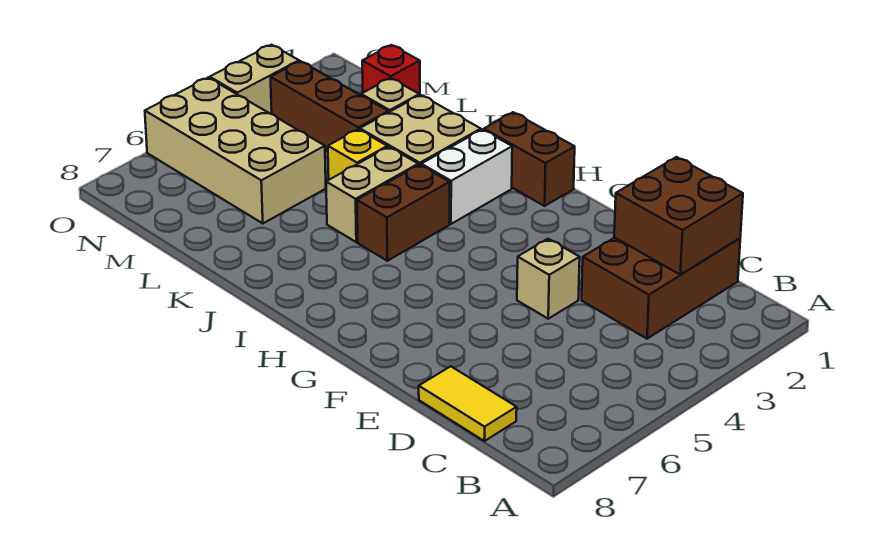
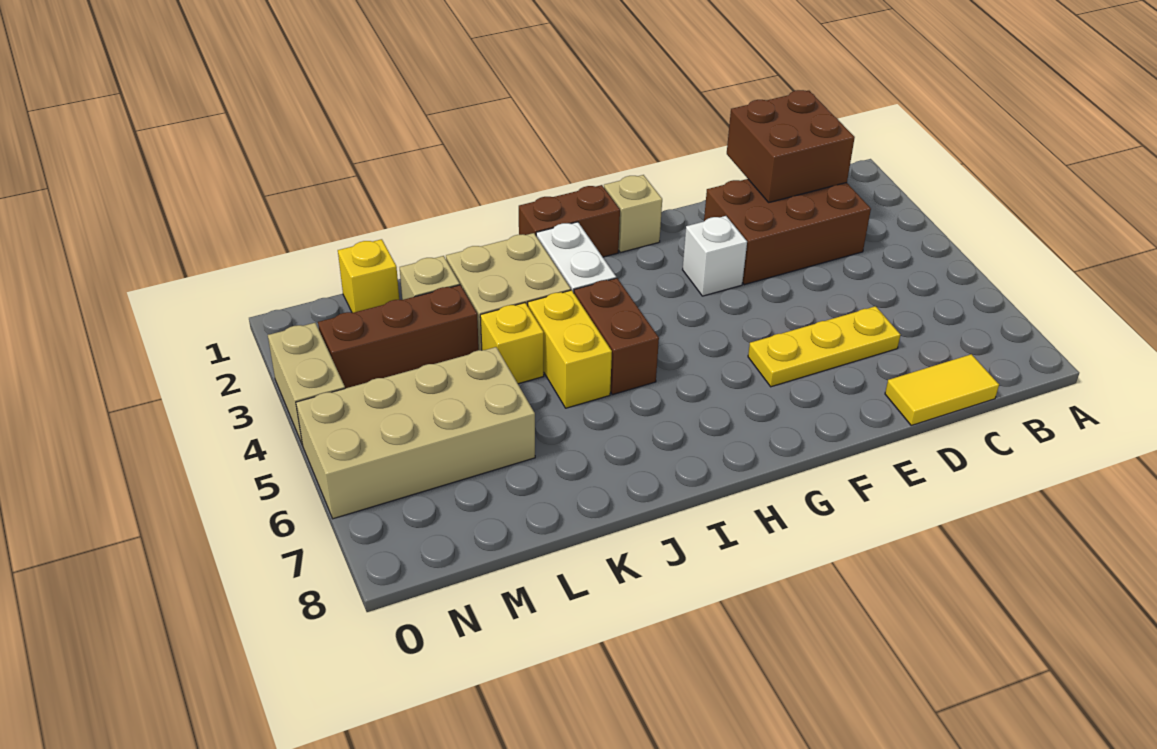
brown brick C1:D3 level 1 -> brown brick C2:E3 level 1
none -> yellow plate D6:F6 level 1
tan brick E4 level 1 -> tan brick G1 level 1
none -> white brick F3 level 1
tan brick J4:J5 level 1 -> yellow brick J4:J5 level 1
red brick M1 level 1 -> yellow brick M1 level 1

